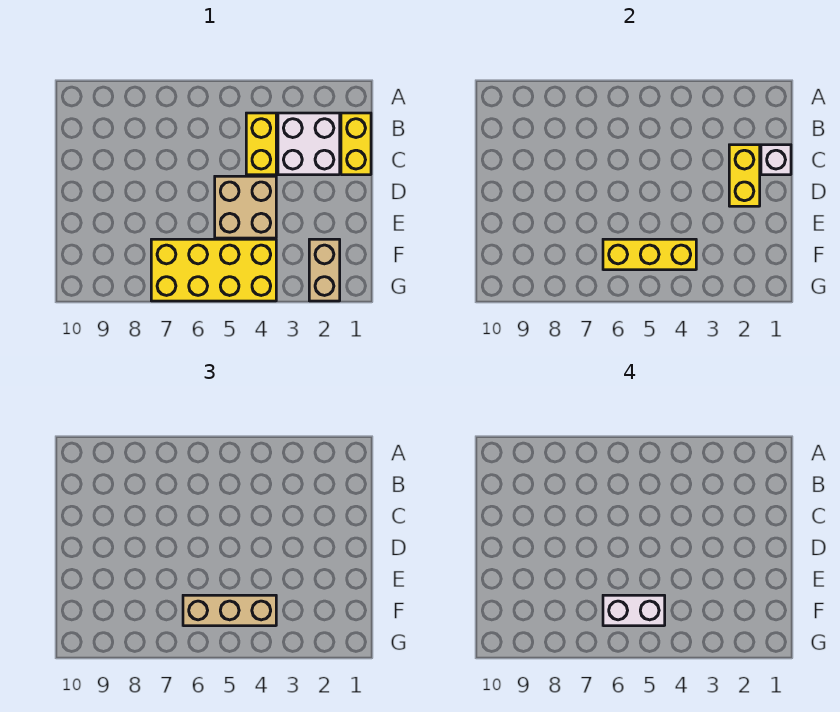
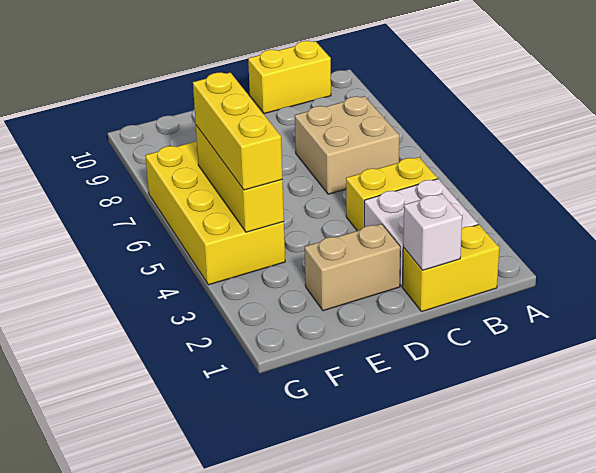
yellow brick C2:D2 level 2 -> yellow brick B10:C10 level 1
tan brick D4:E5 level 1 -> tan brick B6:C7 level 1
tan brick F2:G2 level 1 -> tan brick D2:E2 level 1
tan brick F4:F6 level 3 -> yellow brick F4:F6 level 3
white brick F5:F6 level 4 -> none

